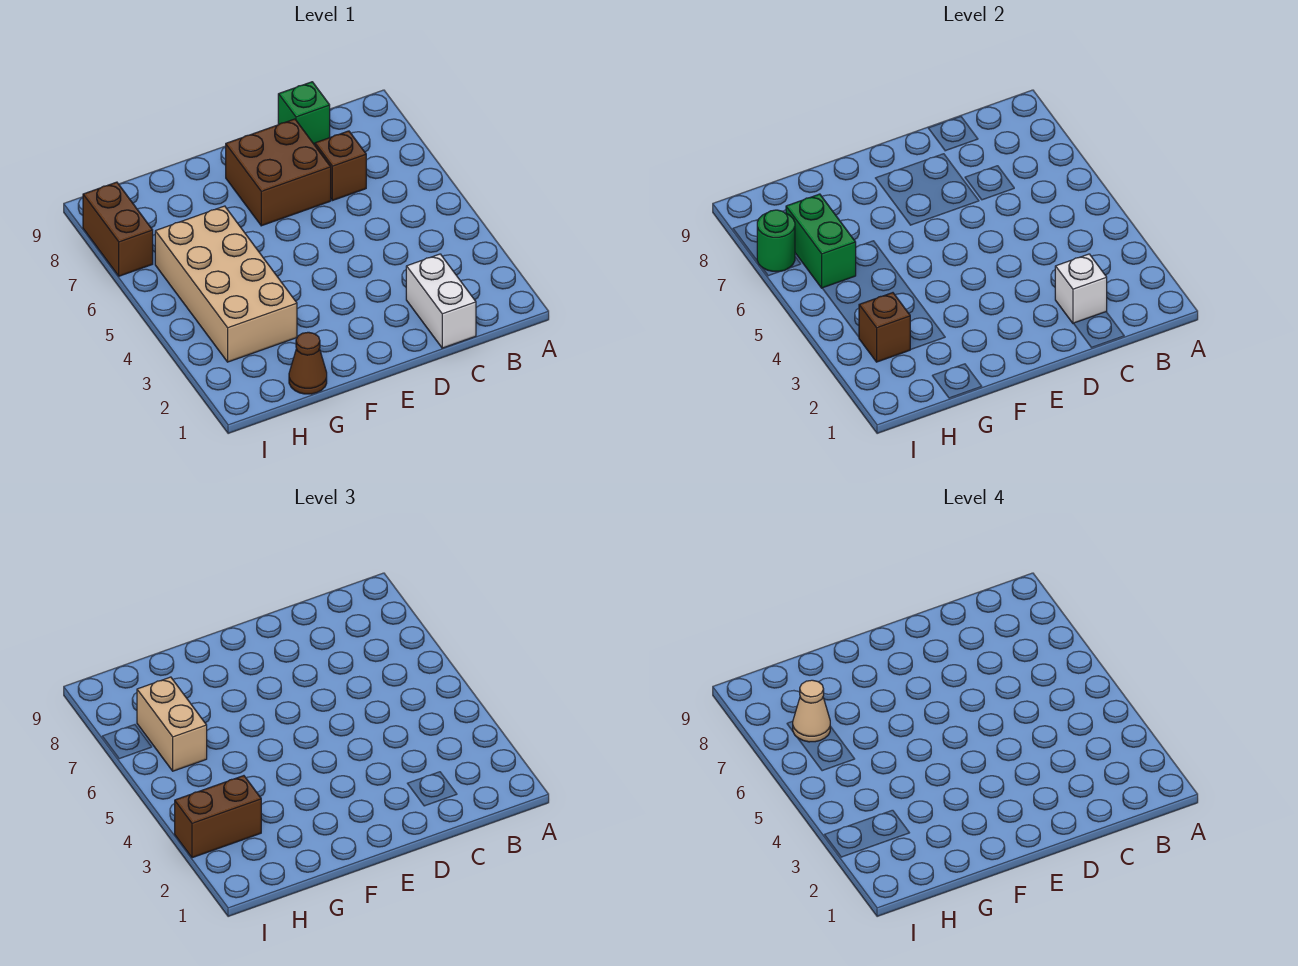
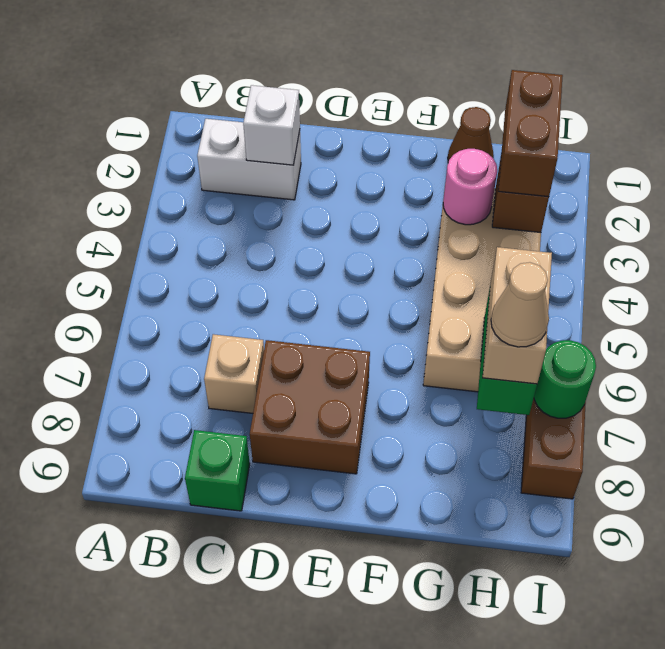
white brick C1:C2 level 1 -> white brick B2:C2 level 1
brown brick C7 level 1 -> tan brick C7 level 1
none -> pink round brick G3 level 2
brown brick H3:I3 level 3 -> brown brick H2:H3 level 3

